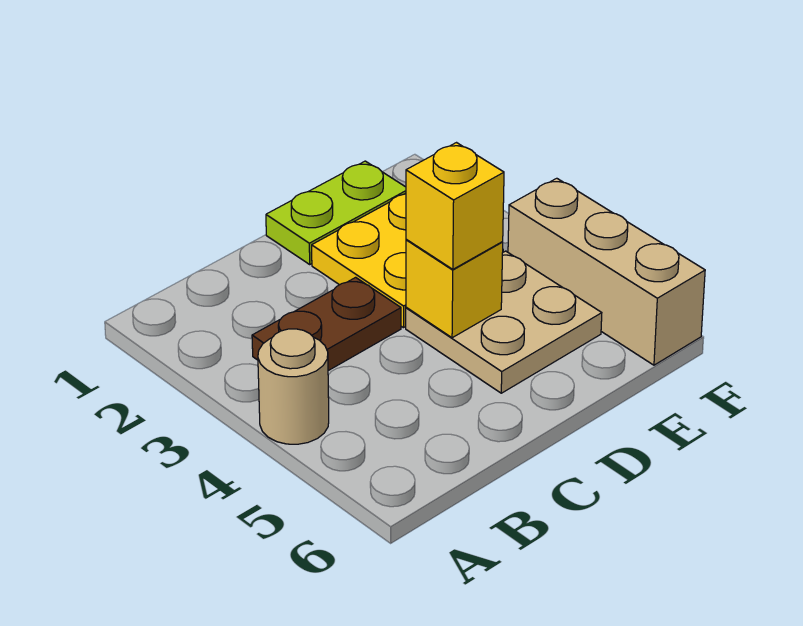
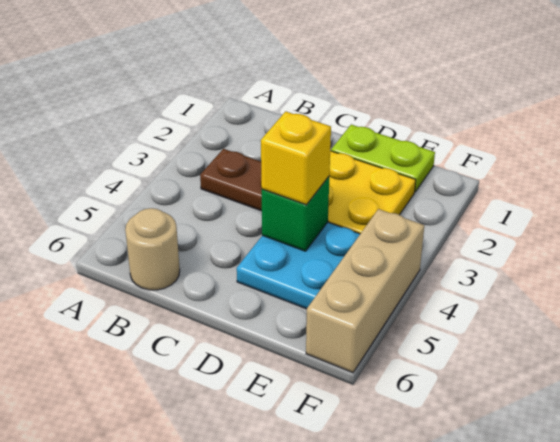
tan round brick A4 level 1 -> tan round brick B6 level 1
tan plate D4:E5 level 1 -> cyan plate D4:E5 level 1
yellow brick D4 level 2 -> green brick D4 level 2

